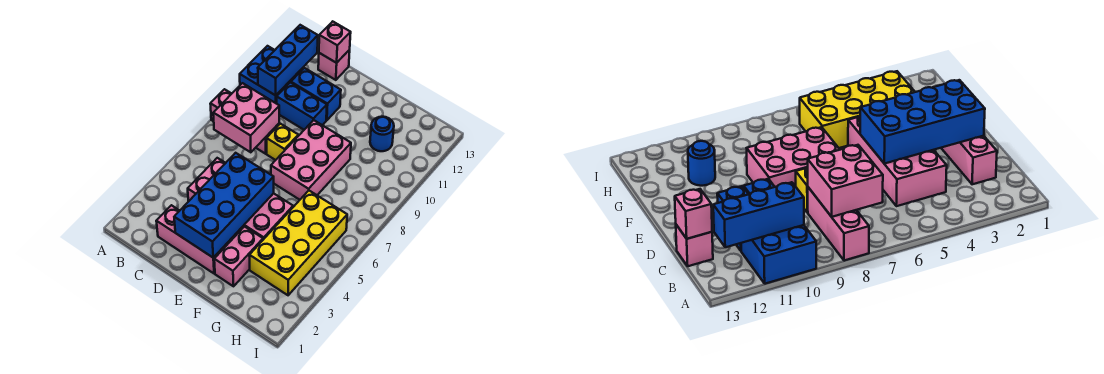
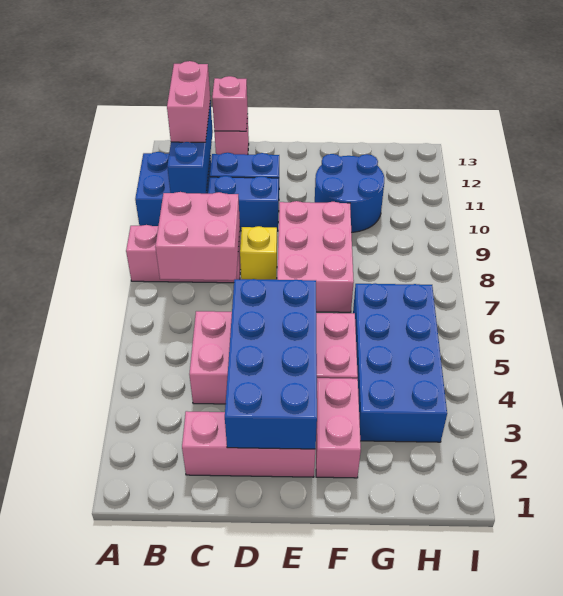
none -> pink brick B11:B12 level 3
yellow brick G3:H6 level 1 -> blue brick G3:H6 level 1
blue round brick G11 level 1 -> blue round brick F10:G11 level 1

